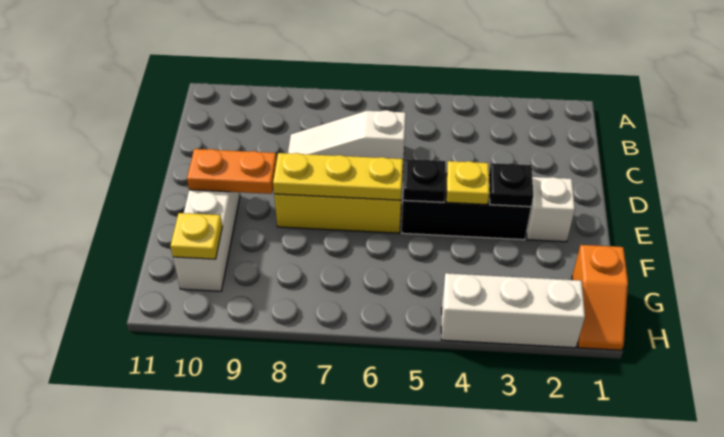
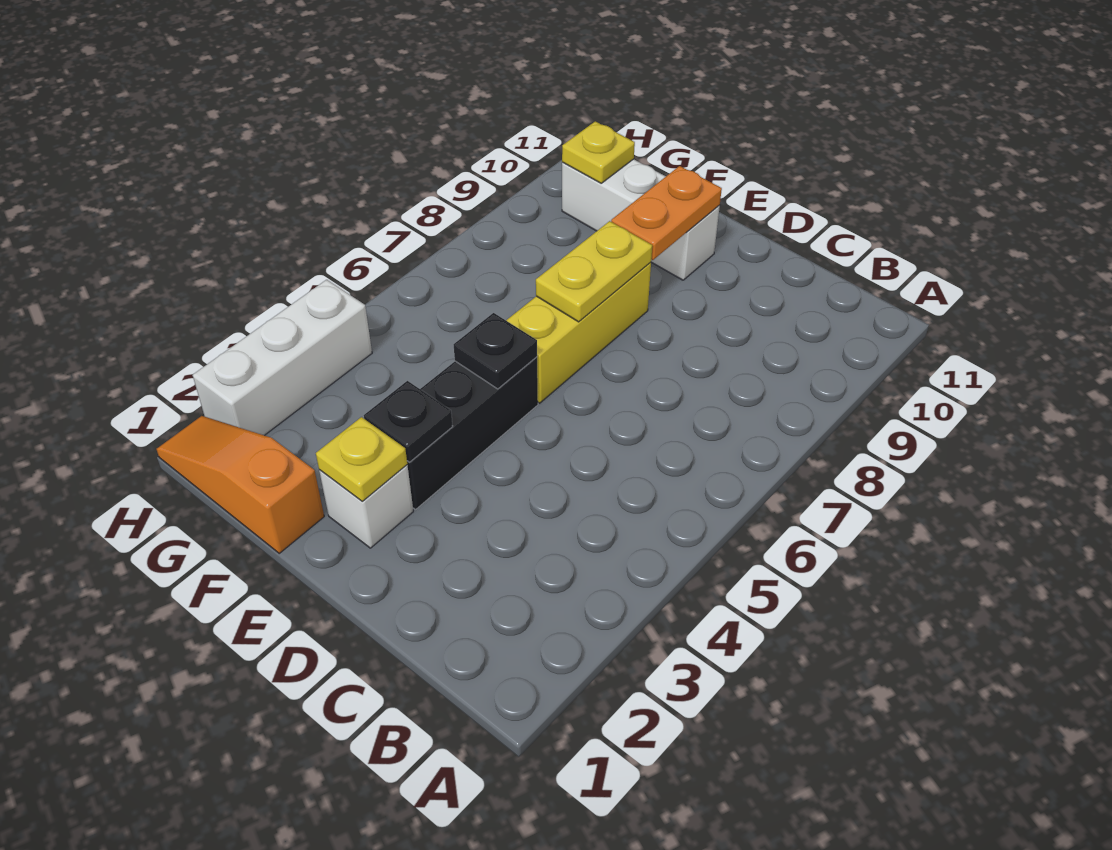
white slope C6:C8 level 1 top 6 -> none
yellow plate E4 level 2 -> yellow plate E2 level 2
yellow plate E6:E8 level 2 -> yellow plate E7:E8 level 2
orange slope G1:H1 level 1 top G -> orange slope F1:H1 level 1 top F

